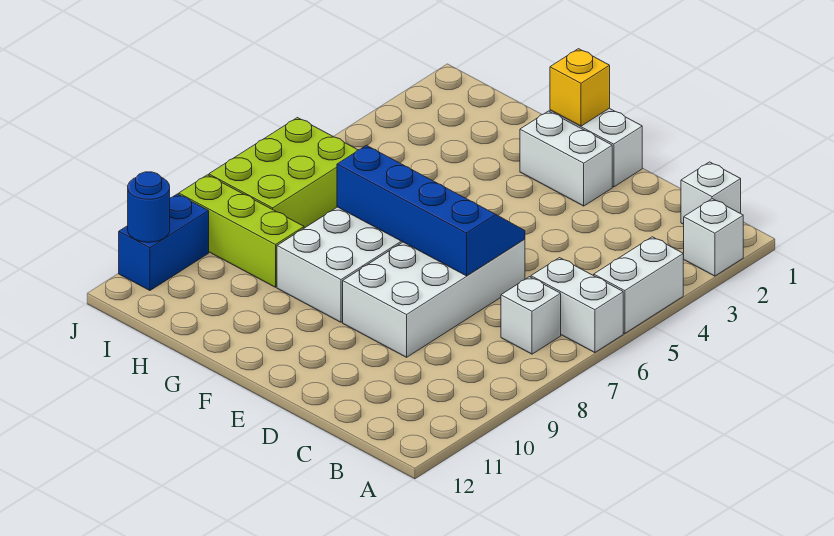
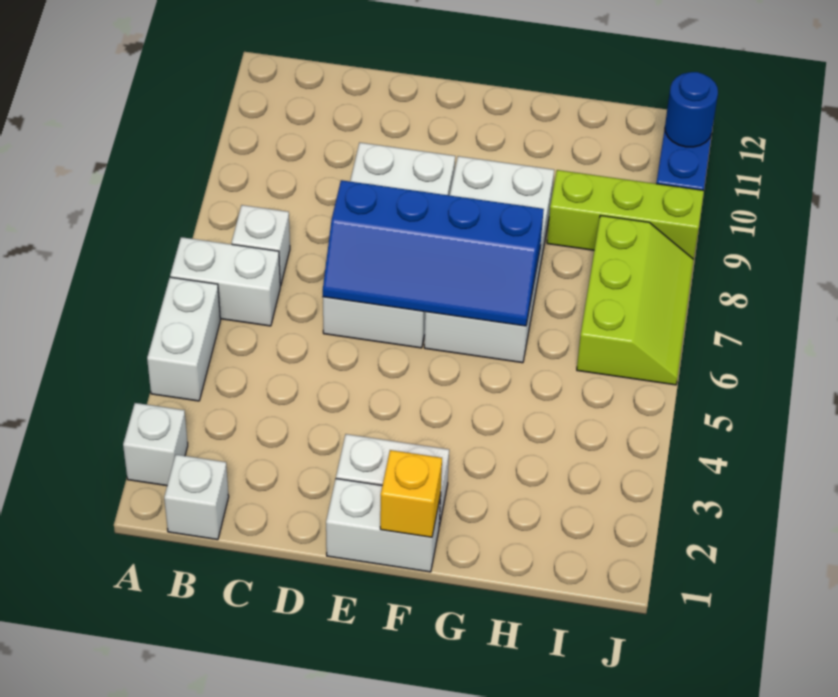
lime brick I6:J8 level 1 -> lime slope I6:J8 level 1 top I

